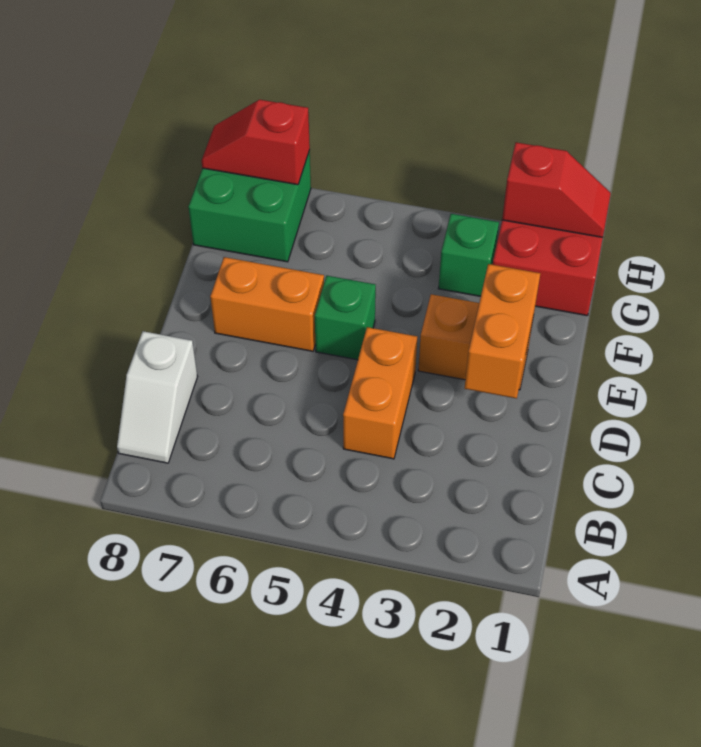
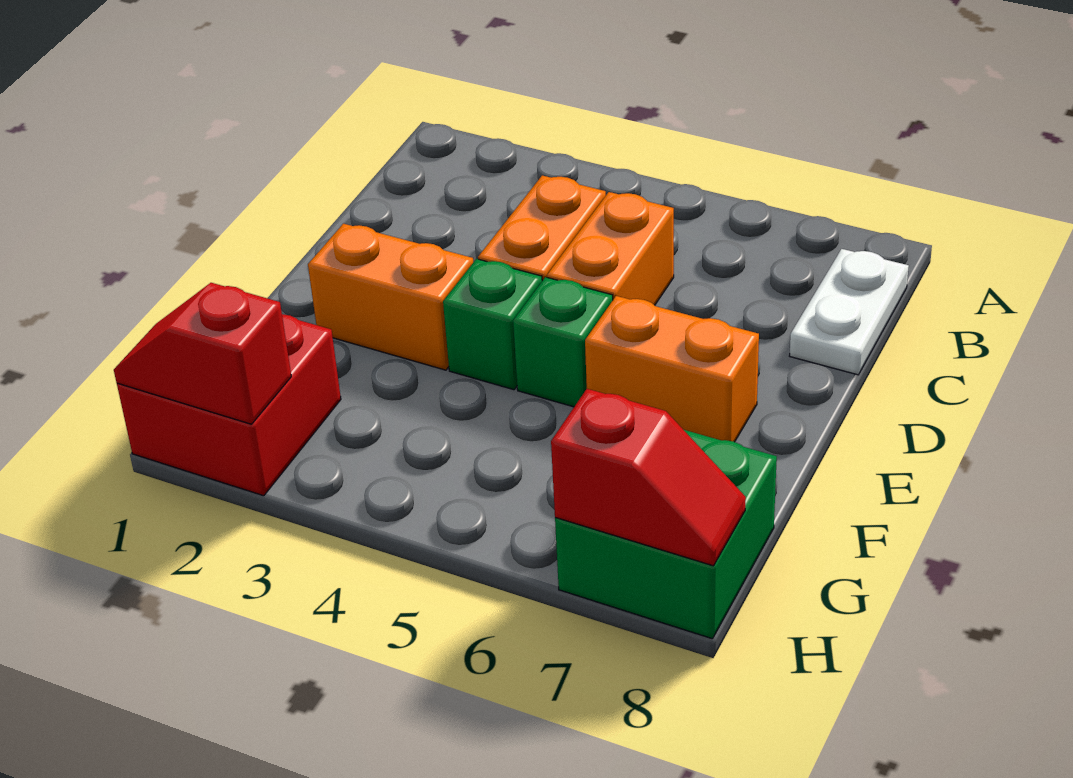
white slope B8:C8 level 1 top C -> white plate B8:C8 level 1
orange brick D2:E2 level 2 -> orange brick C5:D5 level 1
green brick G3 level 1 -> green brick E4 level 1

